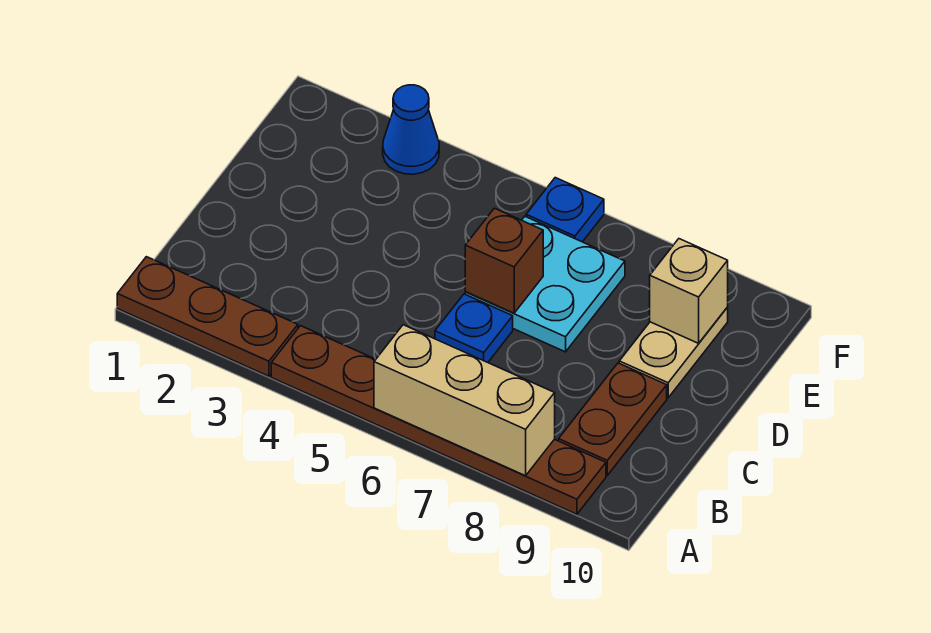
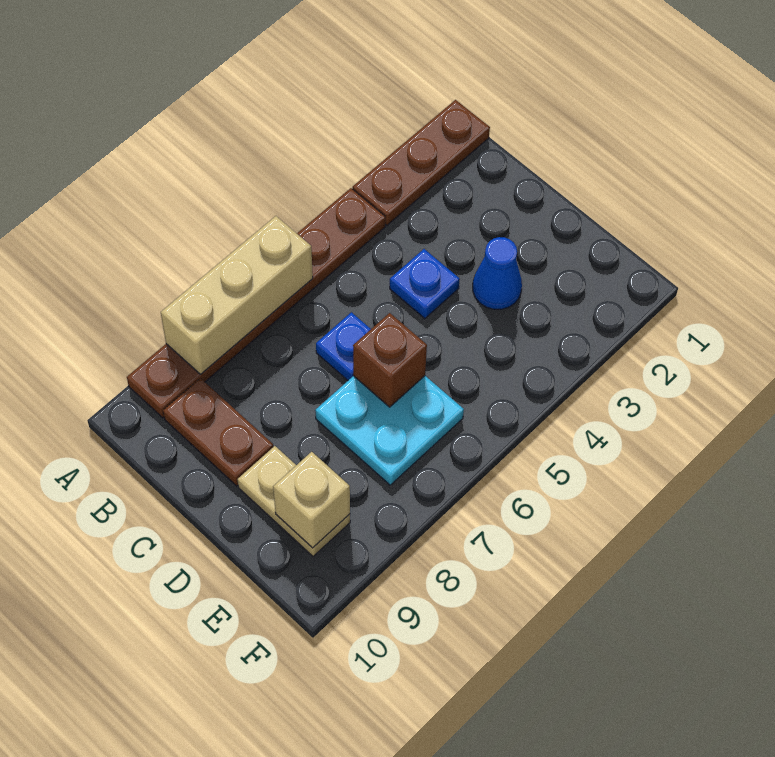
blue cone F3 level 1 -> blue cone D3 level 1
blue plate F6 level 1 -> blue plate C4 level 1

